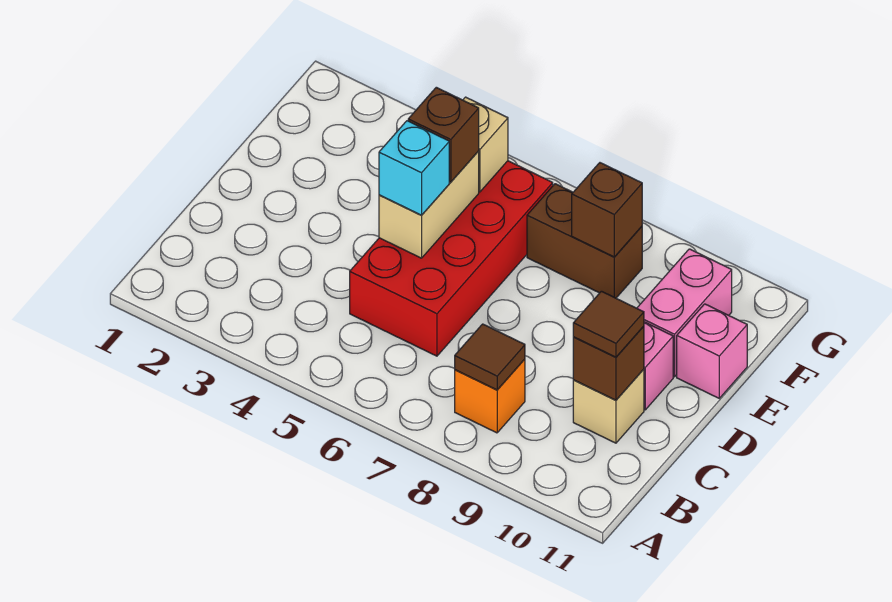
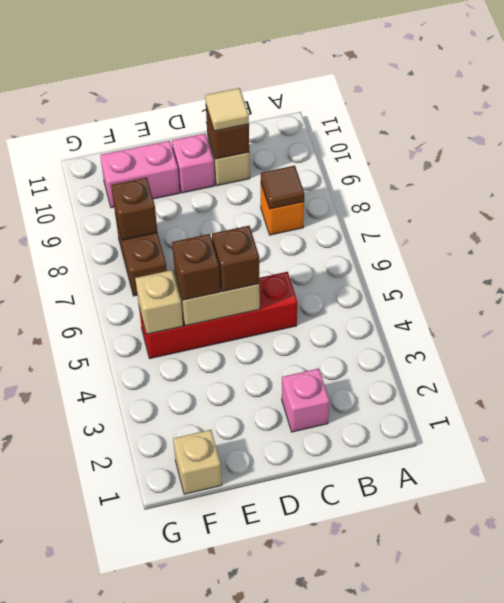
red brick C5:F6 level 1 -> red brick C5:F5 level 1
brown tile C10 level 3 -> tan tile C10 level 3
cyan brick D5 level 3 -> brown brick D5 level 3
pink brick E11 level 1 -> pink brick C2 level 1
none -> tan brick F1 level 1

